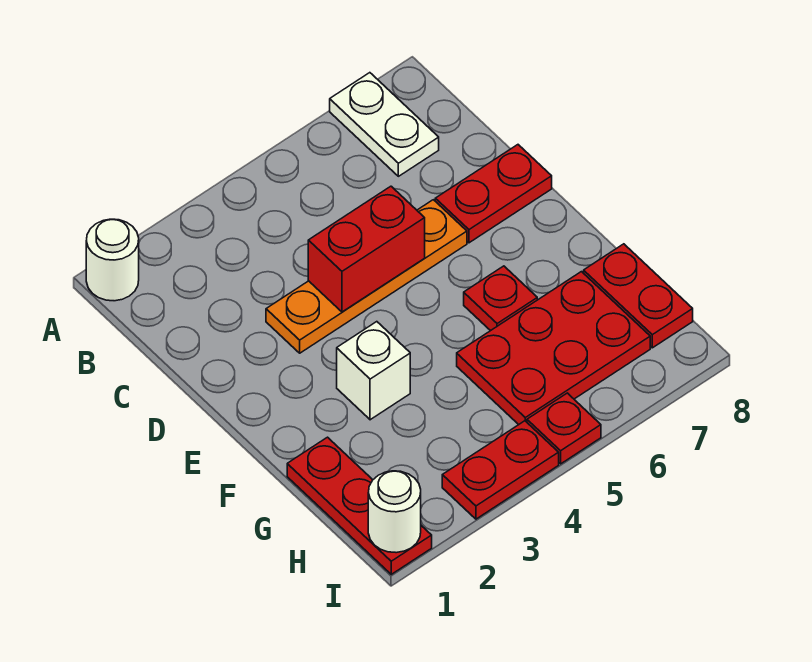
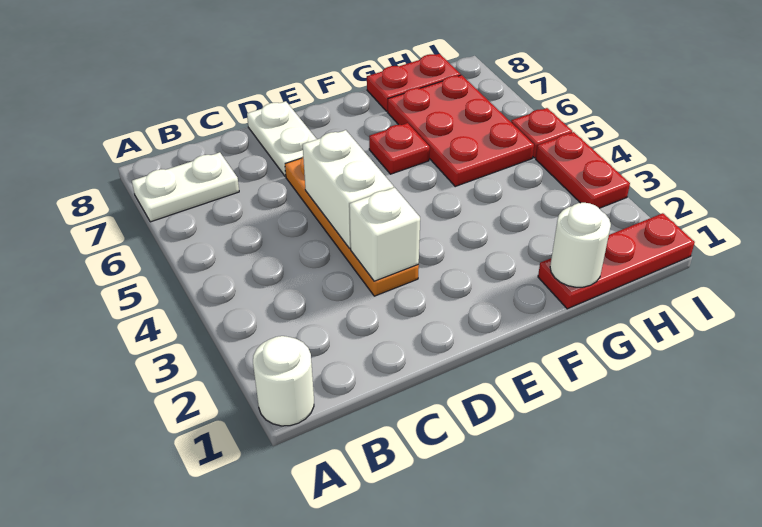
red brick D4:D5 level 2 -> white brick D4:D5 level 2
red plate D7:D8 level 1 -> white plate D7:D8 level 1
white brick F3 level 1 -> white brick D3 level 2
white round brick I1 level 2 -> white round brick G1 level 2

